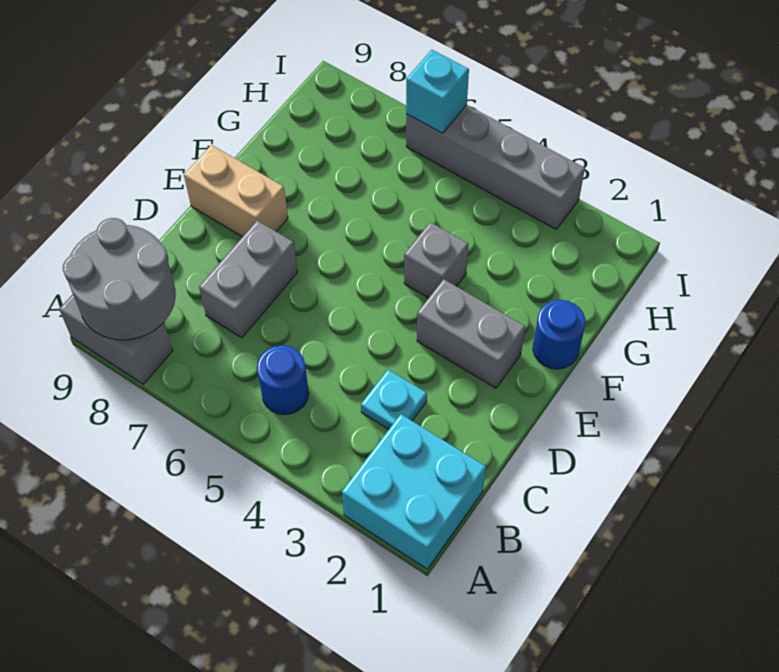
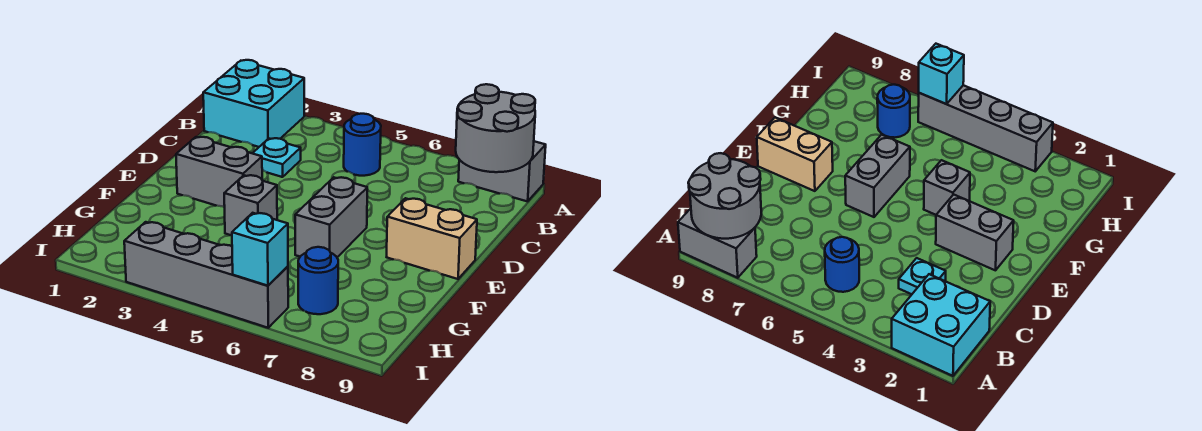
grey brick C7:D7 level 1 -> grey brick E6:F6 level 1
blue round brick F1 level 1 -> blue round brick H7 level 1

